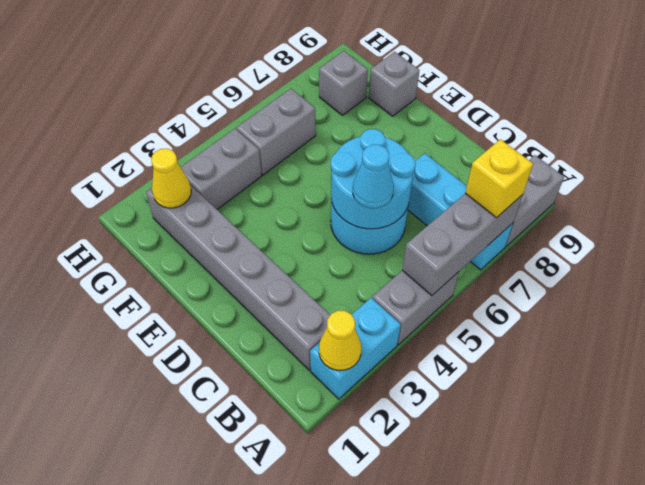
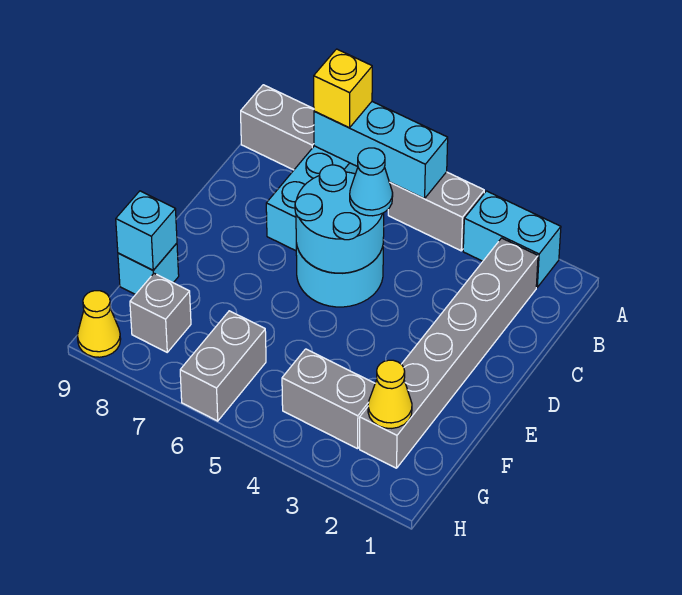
yellow cone A2 level 2 -> yellow cone H9 level 1
grey brick A5:A7 level 2 -> cyan brick A5:A7 level 2
grey brick F9 level 1 -> cyan brick F9 level 1
none -> cyan brick F9 level 2
grey brick G5:G6 level 1 -> grey brick G6:H6 level 1

